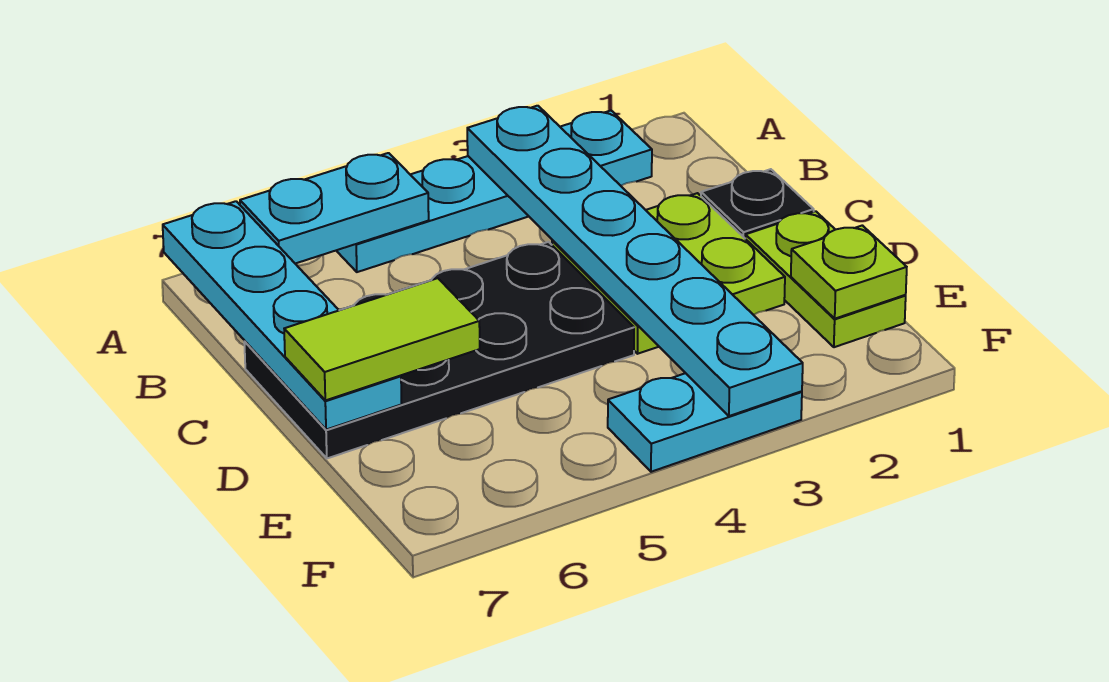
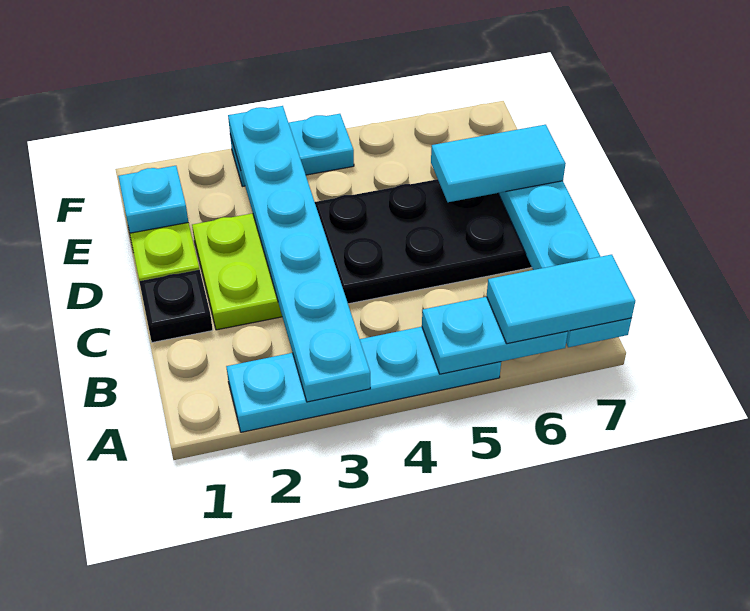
none -> cyan tile A6:A7 level 3
lime tile D6:D7 level 3 -> cyan tile D6:D7 level 3
lime plate E1 level 2 -> cyan plate E1 level 2

